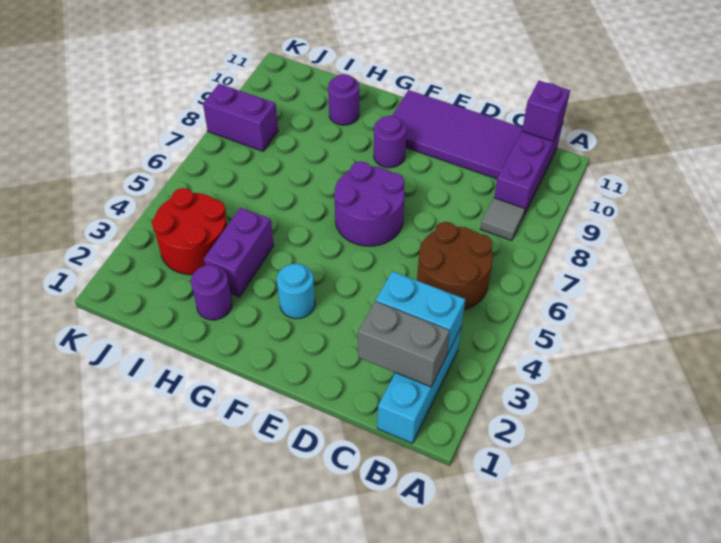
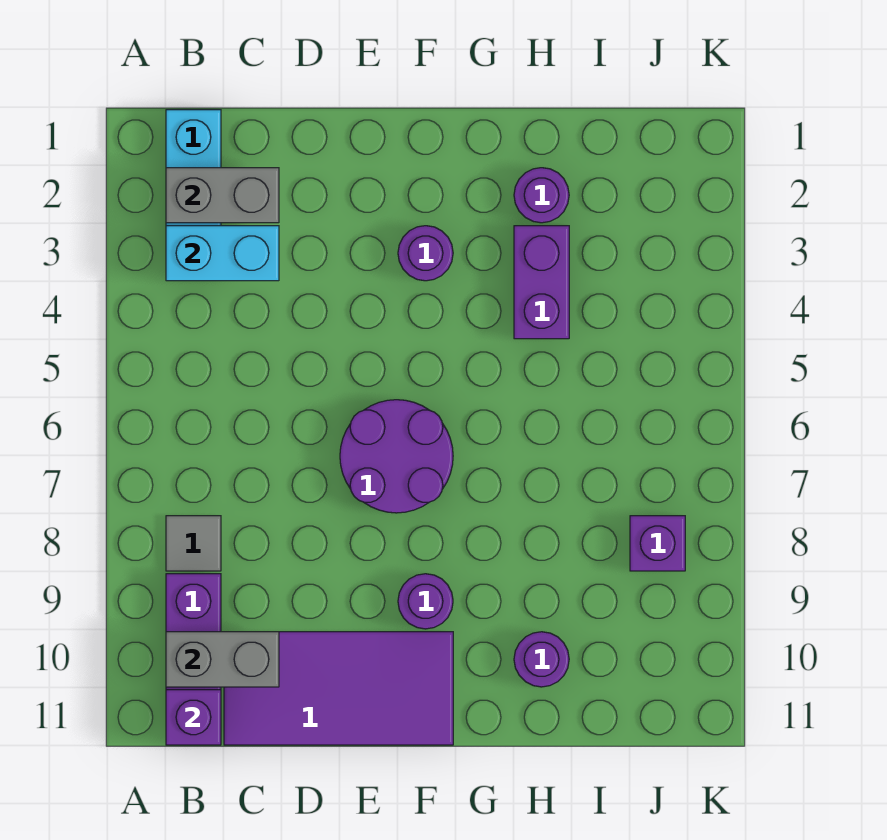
brown round brick B5:C6 level 1 -> none
none -> grey brick B10:C10 level 2
cyan round brick F3 level 1 -> purple round brick F3 level 1
red round brick I3:J4 level 1 -> none
purple brick J8:K8 level 1 -> purple brick J8 level 1

